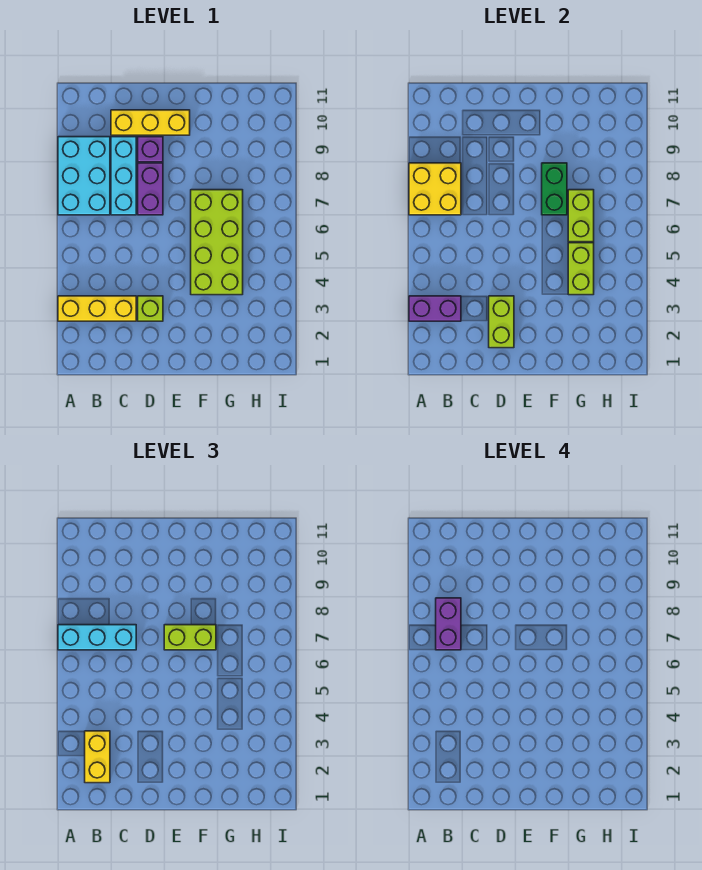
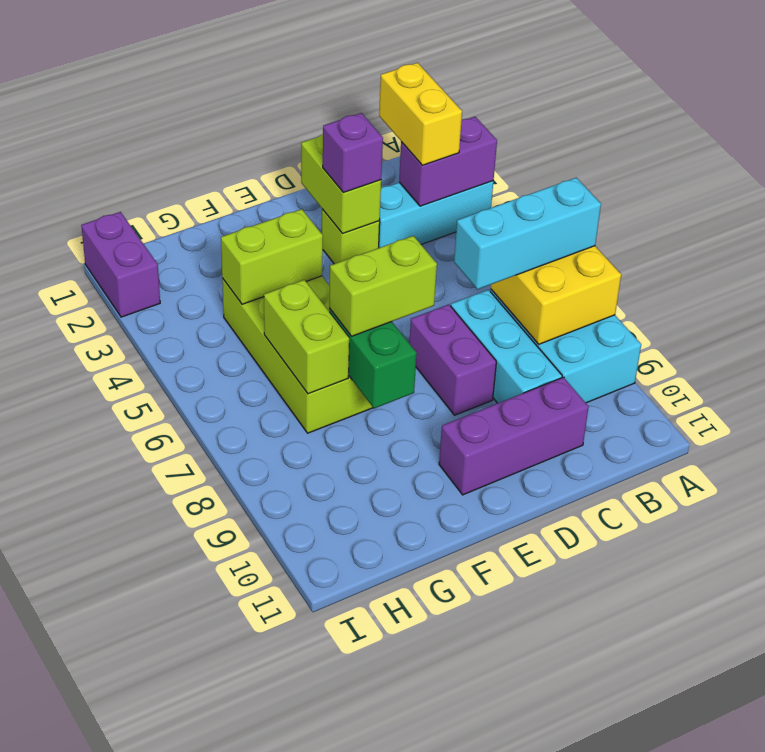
yellow brick A3:C3 level 1 -> cyan brick A3:C3 level 1
purple brick B7:B8 level 4 -> purple brick I1:I2 level 1
yellow brick C10:E10 level 1 -> purple brick C10:E10 level 1
purple brick D9 level 1 -> purple brick D3 level 3
lime brick G4:G5 level 2 -> lime brick F4:G4 level 2

